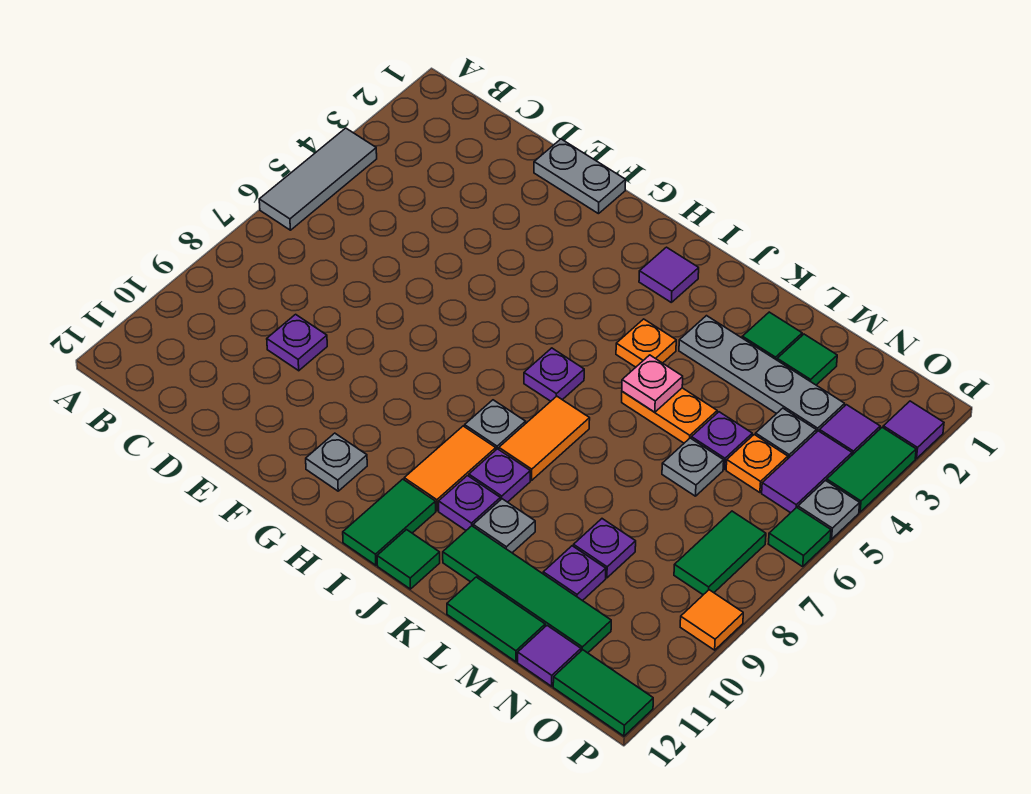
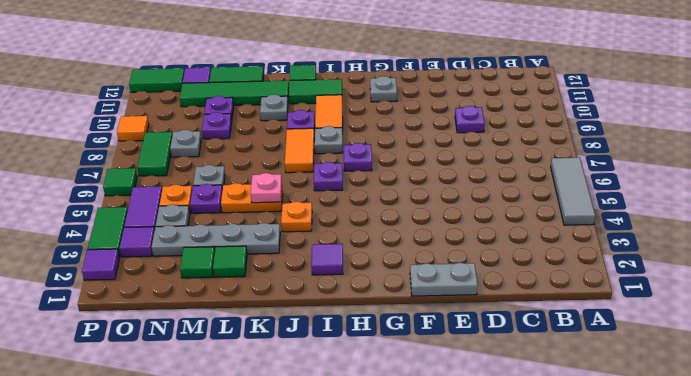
green tile I11:I12 level 1 -> green tile I11:J11 level 1
purple plate J10 level 1 -> purple plate H7 level 1
grey plate P5 level 1 -> grey plate N8 level 1

